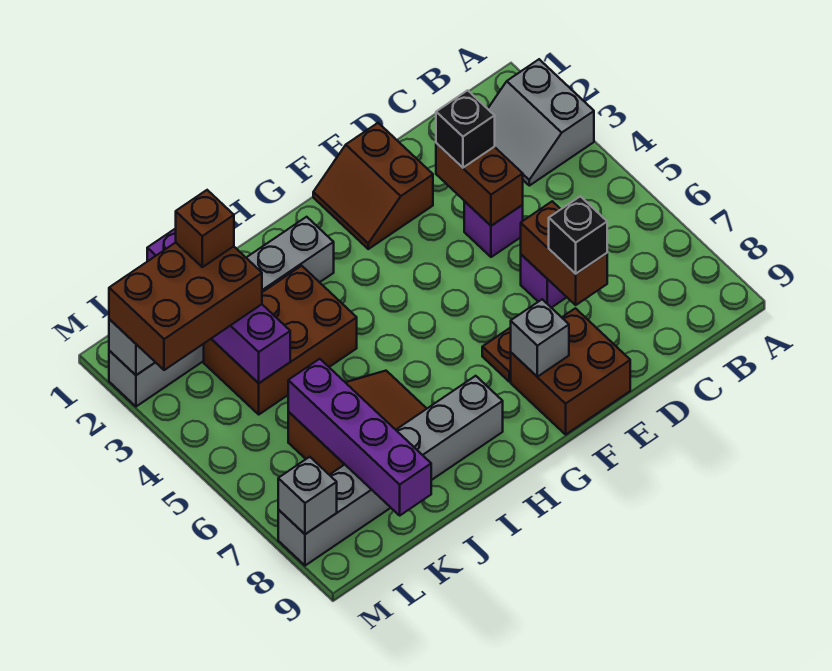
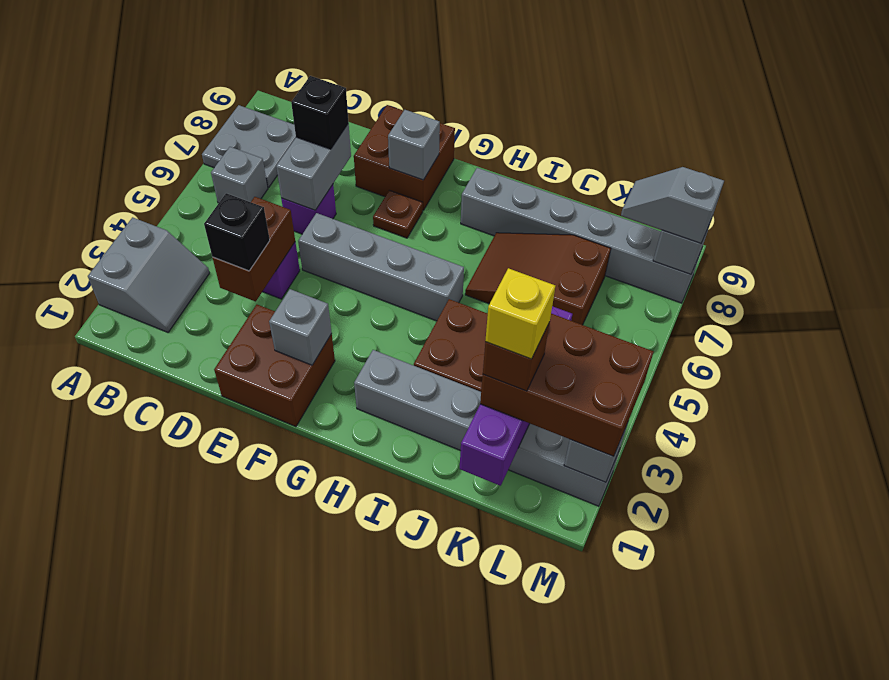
none -> grey plate A7:B8 level 1
none -> grey brick B6 level 1
brown brick D6:D7 level 2 -> grey brick D6:D7 level 2
brown slope E1:F2 level 1 top E -> brown brick E1:F2 level 1
none -> grey brick E5:H5 level 1
none -> grey brick F2 level 2
none -> yellow brick K2 level 5
purple brick K6:K9 level 2 -> none
none -> grey slope L8:M8 level 3 top M

